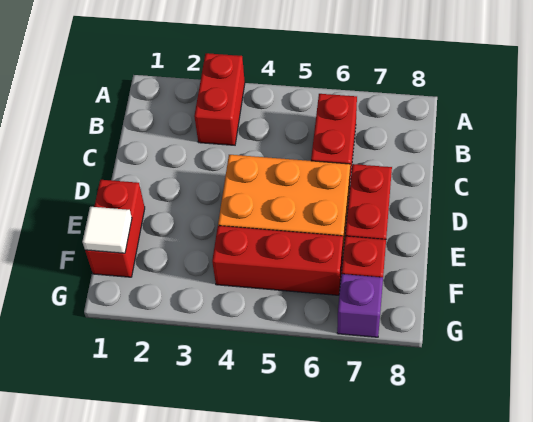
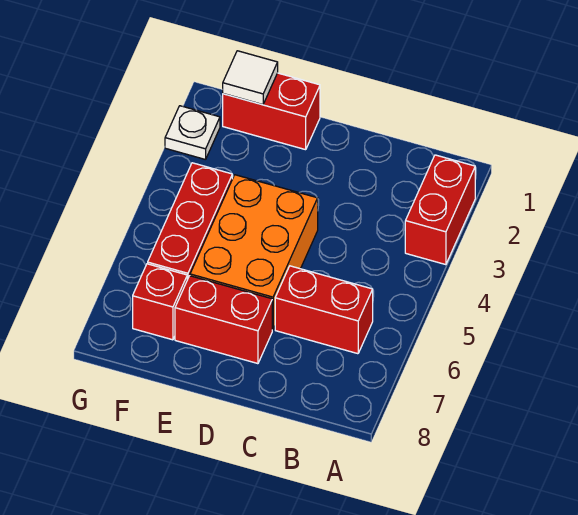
red brick A3:B3 level 1 -> red brick A2:A3 level 1
none -> white plate G2 level 1
purple brick G7 level 1 -> none

